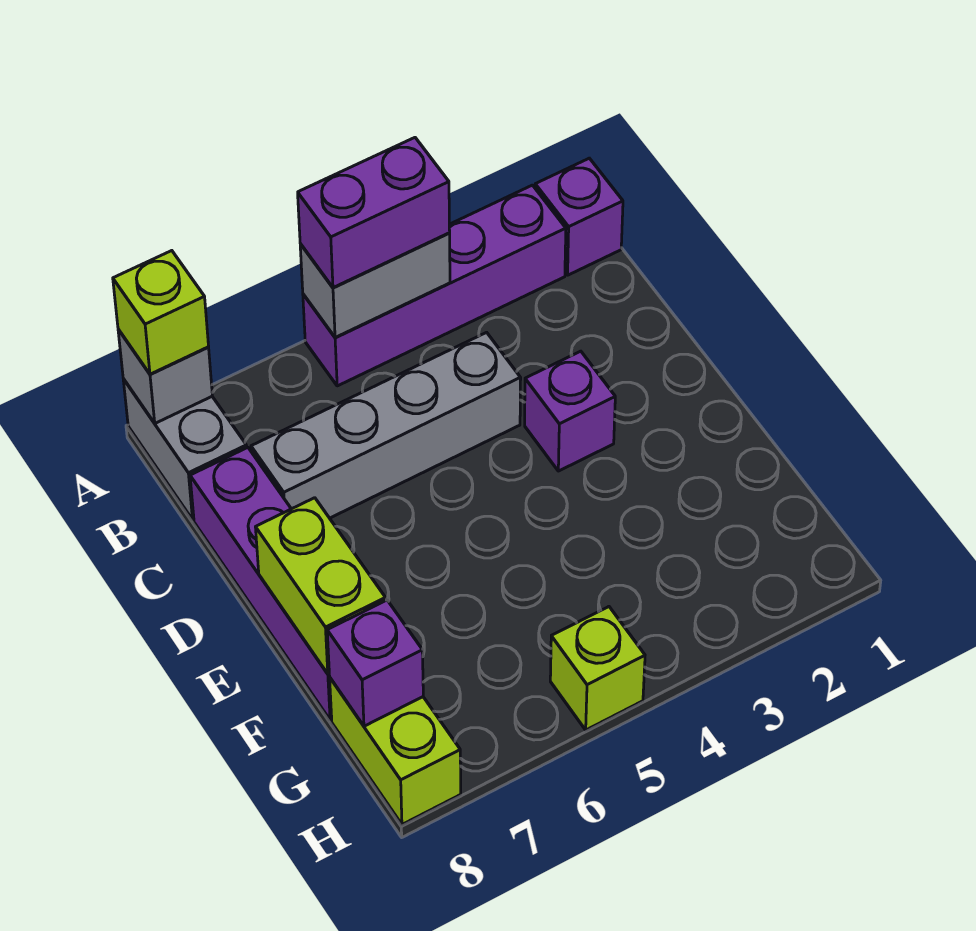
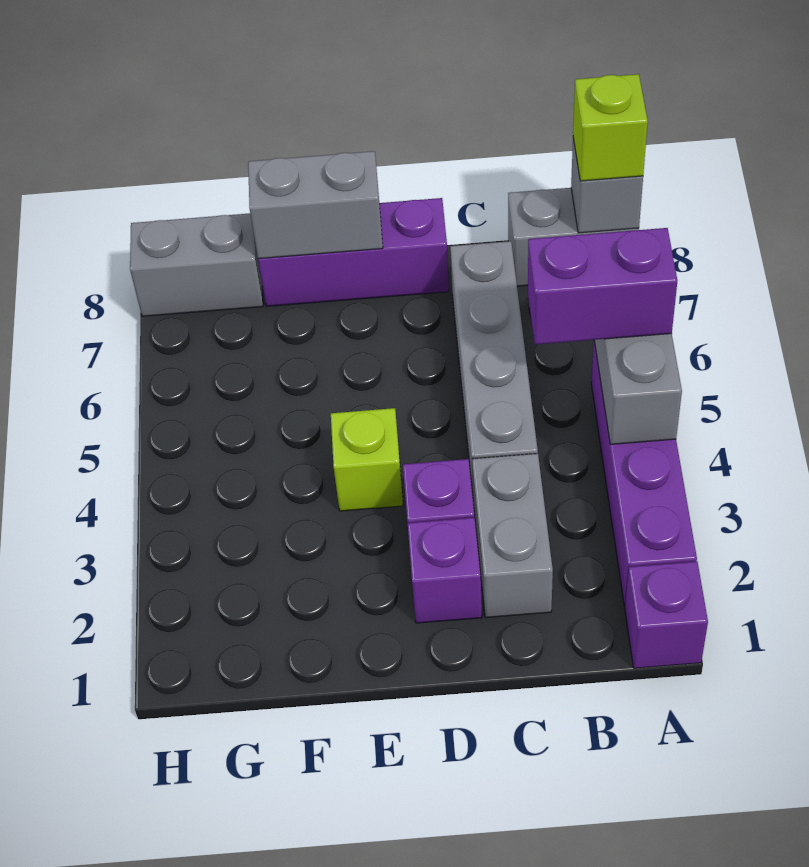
purple brick A4:A5 level 3 -> purple brick A5:B5 level 3
none -> grey brick C2:C3 level 1
purple brick C8:F8 level 1 -> purple brick D8:F8 level 1
lime brick E8:F8 level 2 -> grey brick E8:F8 level 2
lime brick G8:H8 level 1 -> grey brick G8:H8 level 1
purple brick G8 level 2 -> purple brick D2 level 1
lime brick H5 level 1 -> lime brick E4 level 1

